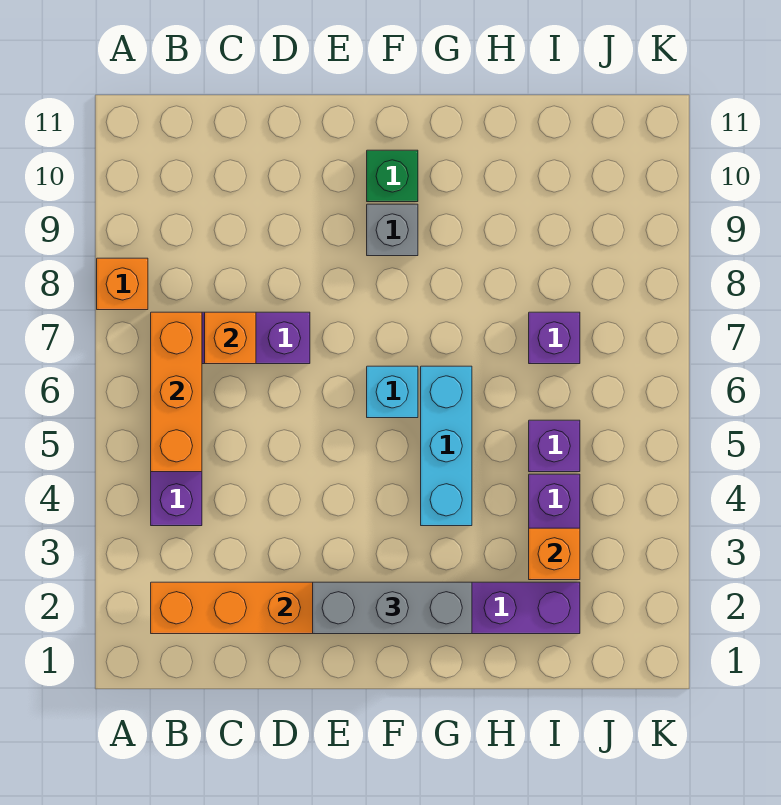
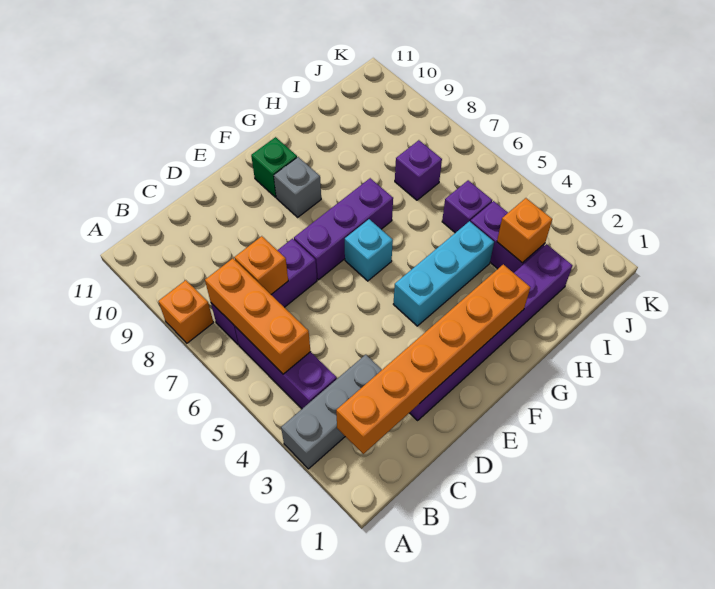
grey brick E2:G2 level 3 -> grey brick A3:C3 level 1
none -> purple brick E7:G7 level 1
cyan brick G4:G6 level 1 -> cyan brick F4:H4 level 1

